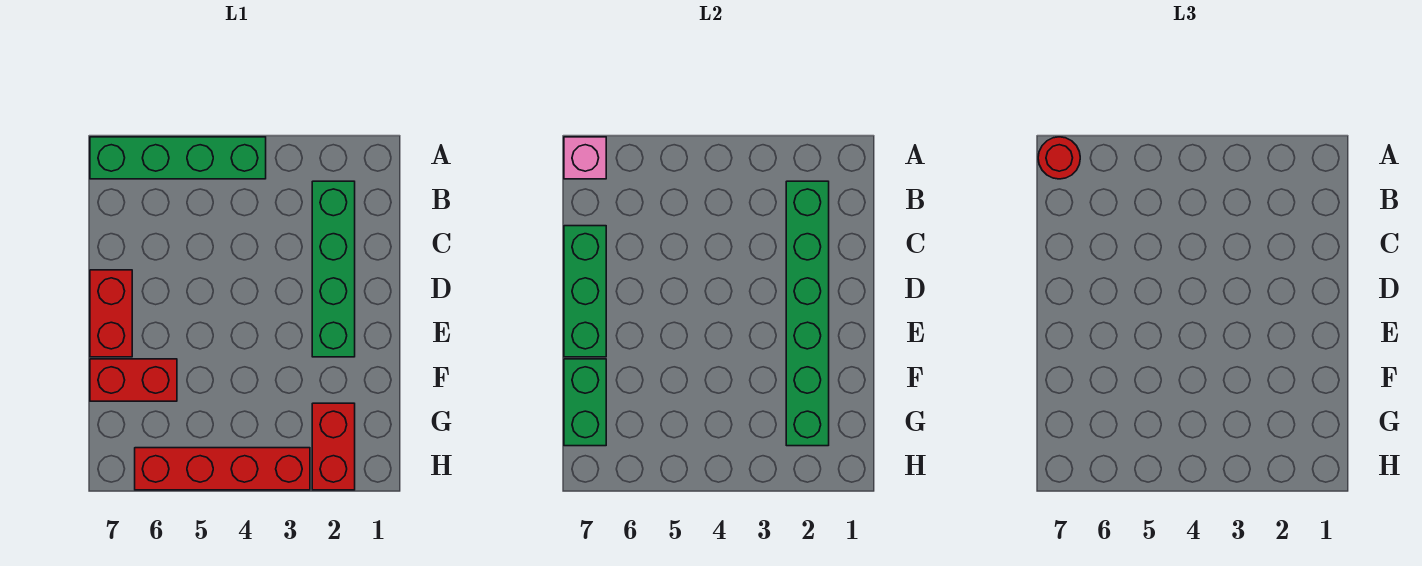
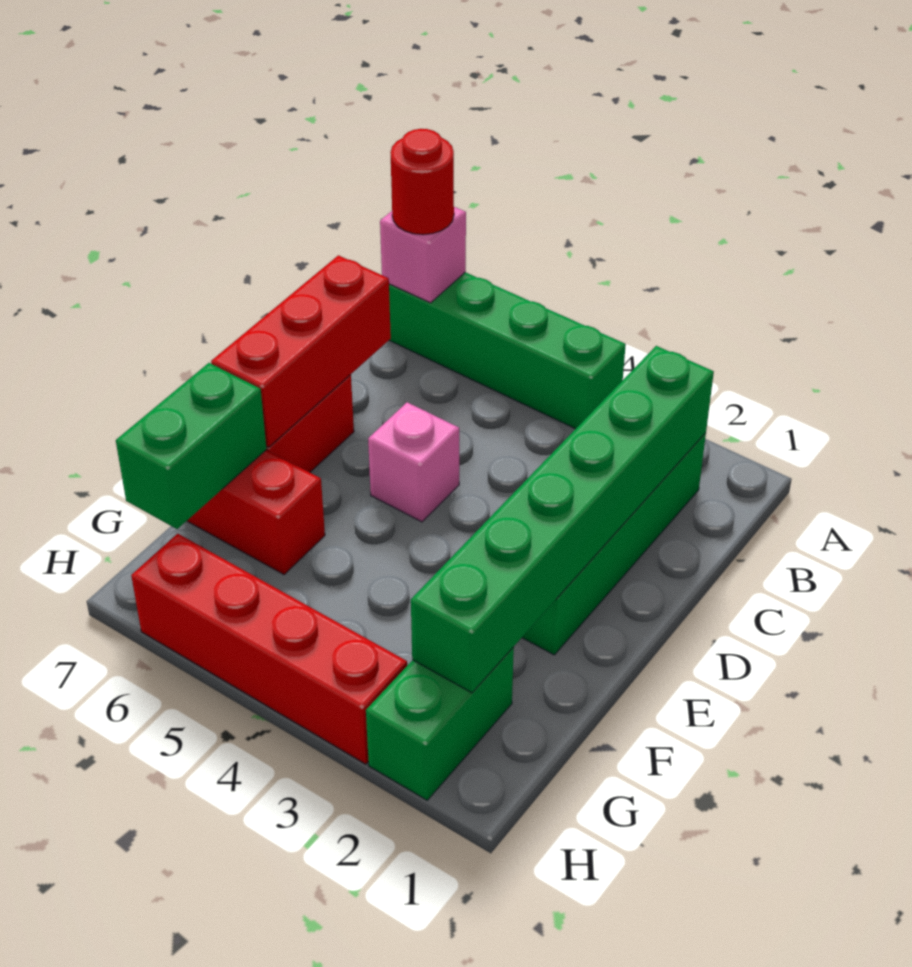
green brick C7:E7 level 2 -> red brick C7:E7 level 2
none -> pink brick D5 level 1
red brick G2:H2 level 1 -> green brick G2:H2 level 1

